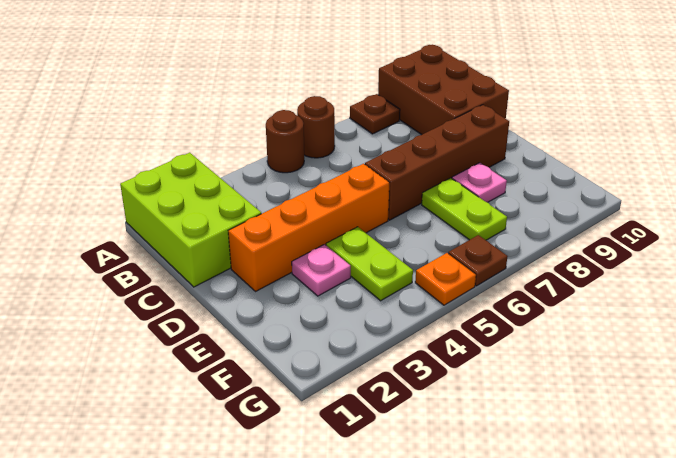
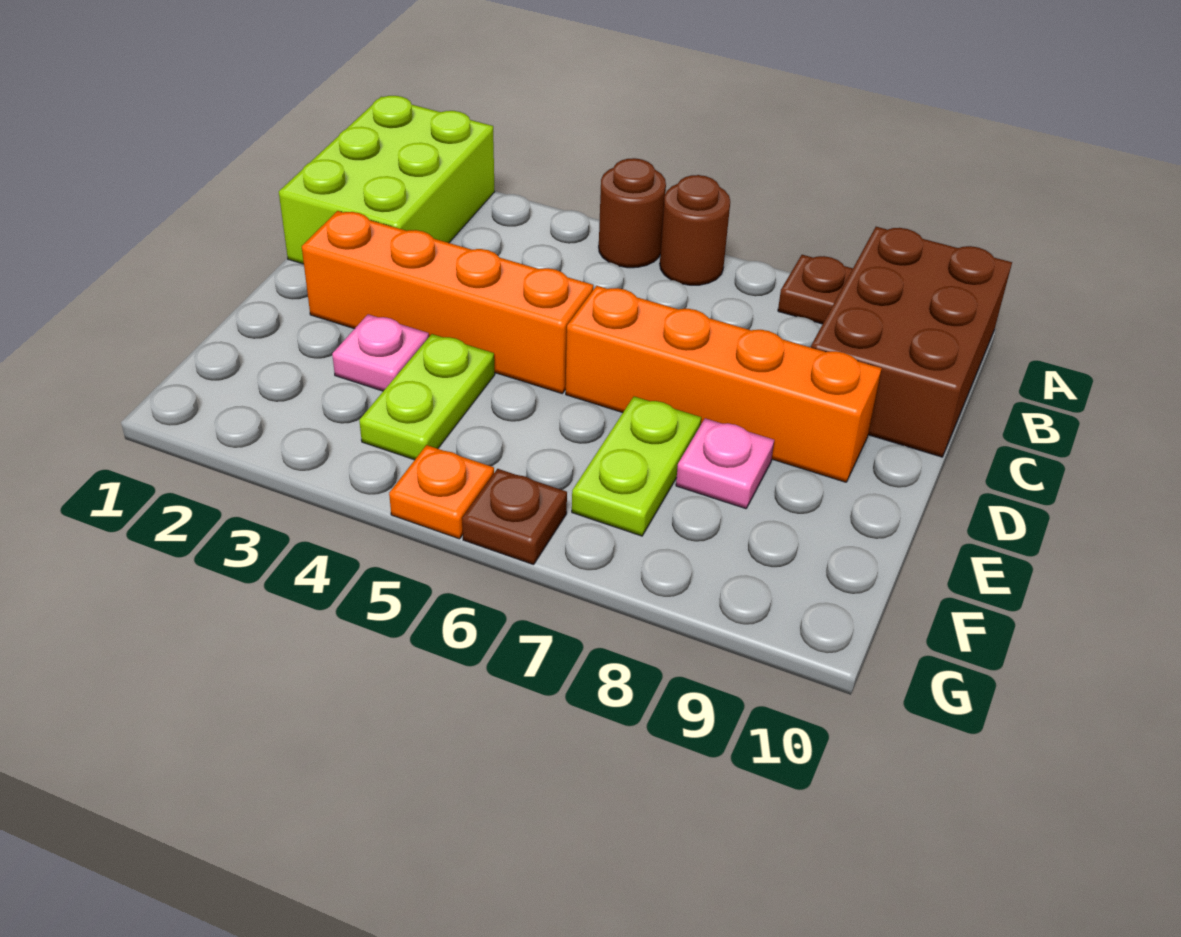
brown brick D6:D9 level 1 -> orange brick D6:D9 level 1

